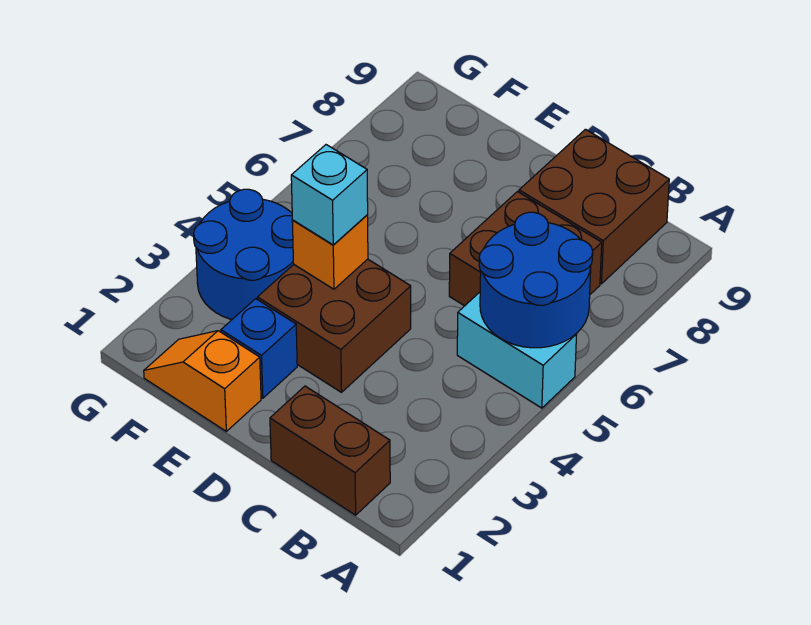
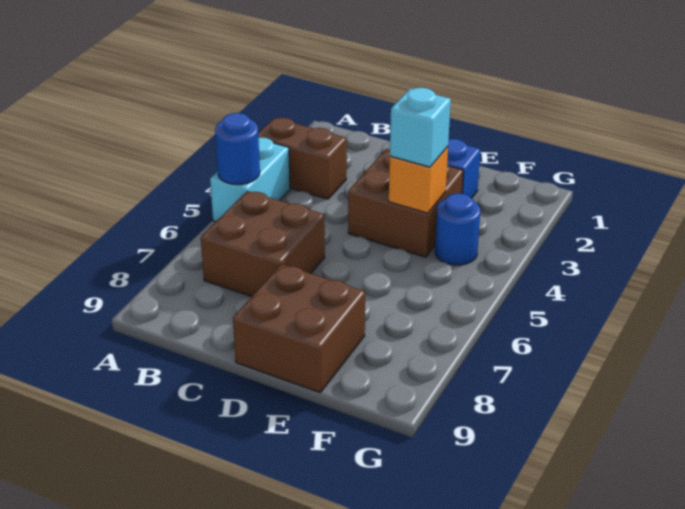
cyan brick A5:B5 level 1 -> cyan brick A4:A5 level 1
blue round brick A5:B6 level 2 -> blue round brick A5 level 2
brown brick B1:C1 level 1 -> brown brick A3:B3 level 1
brown brick B8:C9 level 1 -> brown brick D8:E9 level 1
orange slope E1:F1 level 1 top E -> none
blue round brick F3:G4 level 1 -> blue round brick F4 level 1

